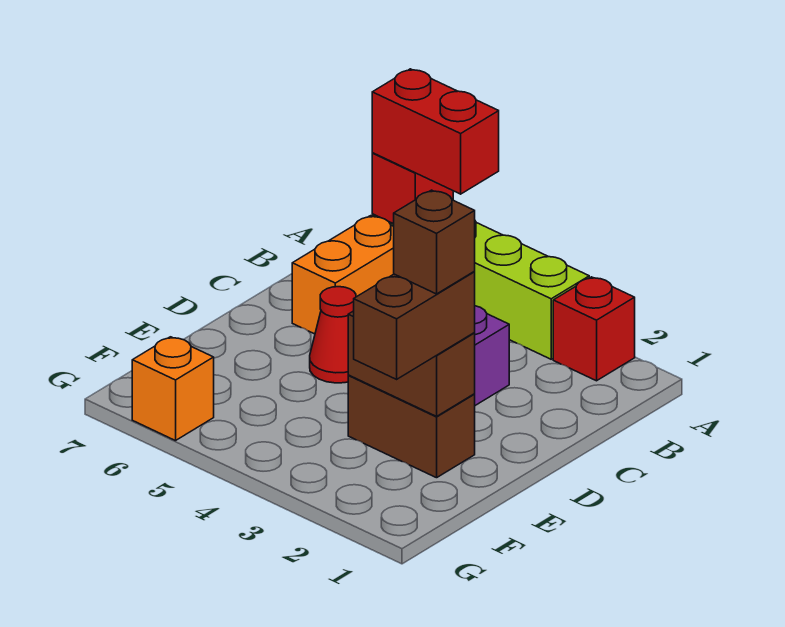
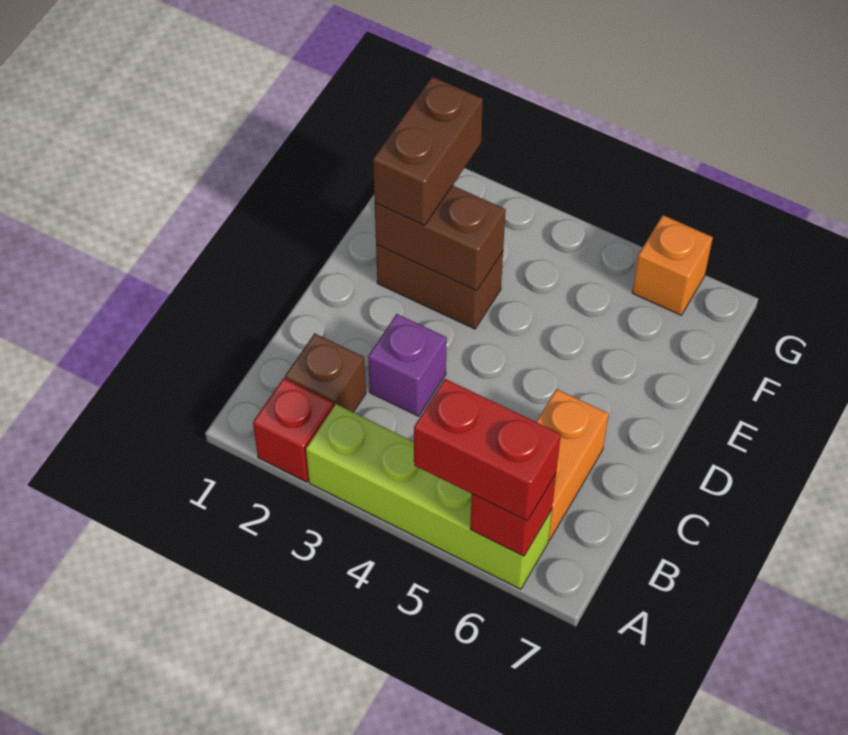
red cone D5 level 1 -> none
brown brick E2 level 4 -> brown brick B2 level 1

